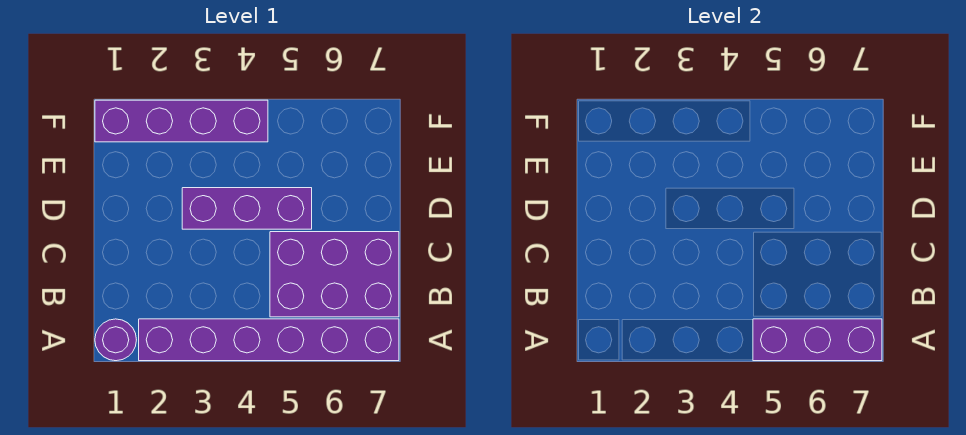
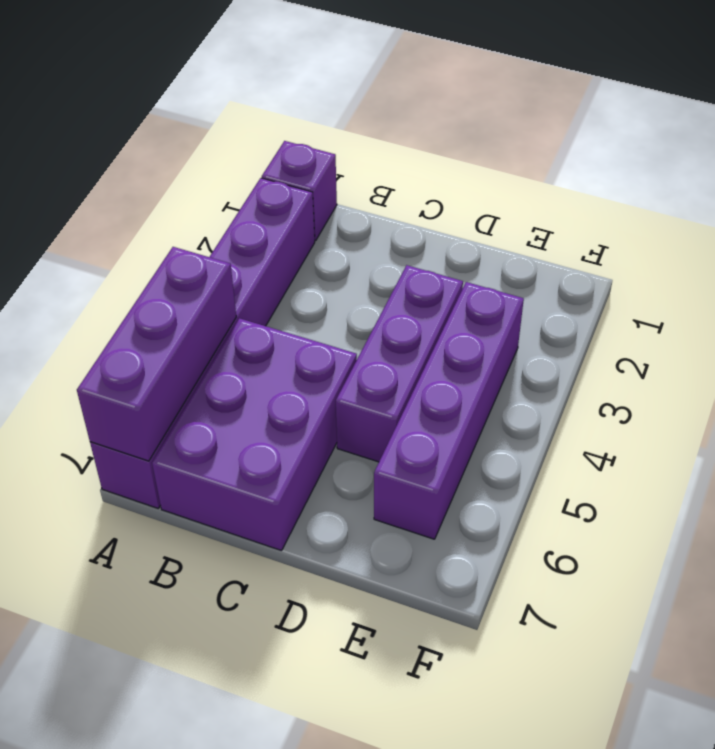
purple round brick A1 level 1 -> purple brick A1 level 1
purple brick F1:F4 level 1 -> purple brick E3:E6 level 1

